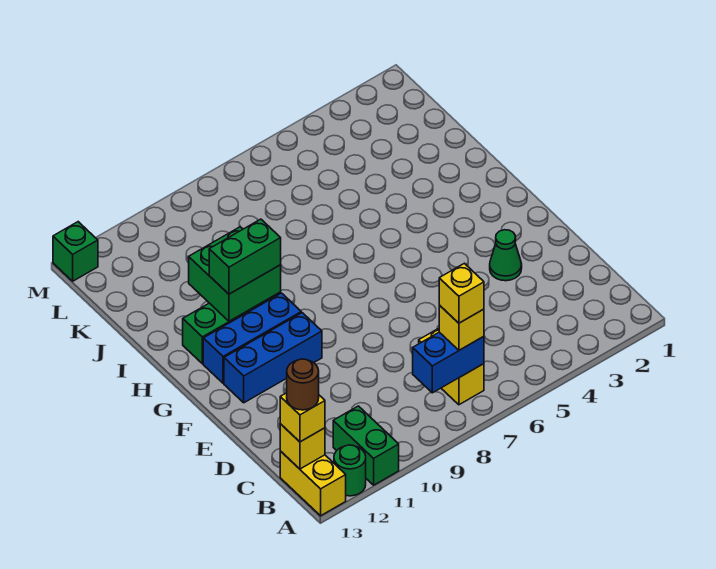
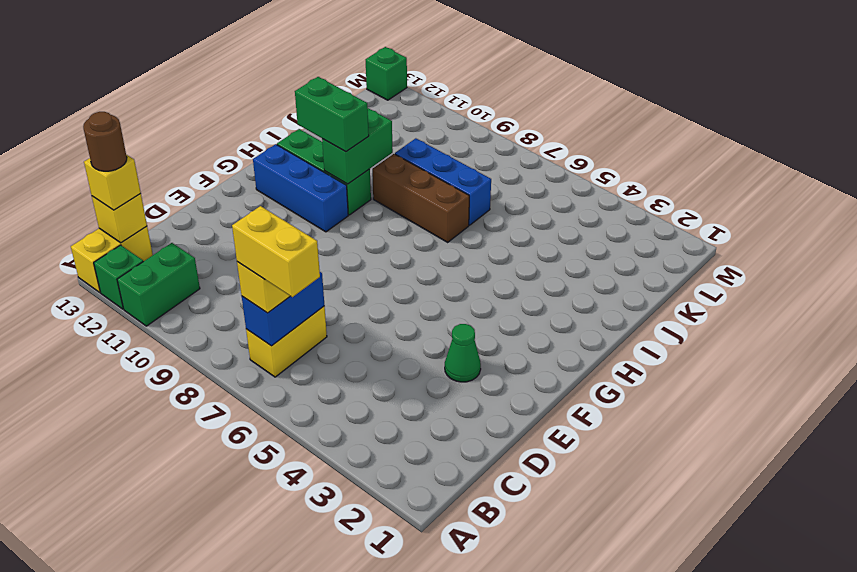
green round brick A12 level 1 -> green brick A12 level 1
blue brick B7:B8 level 2 -> blue brick B7:C7 level 2
yellow brick B7 level 4 -> yellow brick B6:B7 level 4
blue brick F10:F12 level 1 -> blue brick J7:J9 level 1
green brick H10:I11 level 2 -> green brick H10:I10 level 2
none -> brown brick I7:I9 level 1

